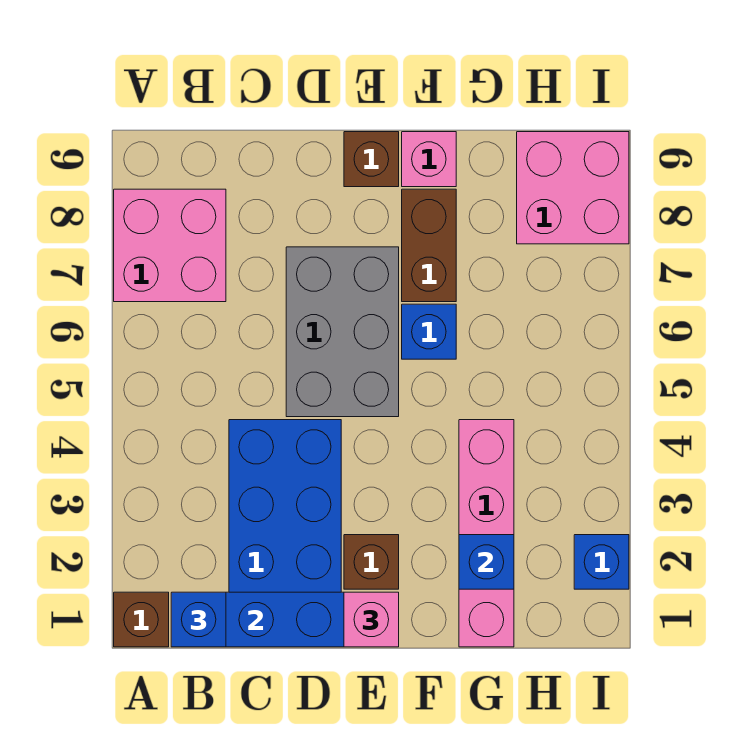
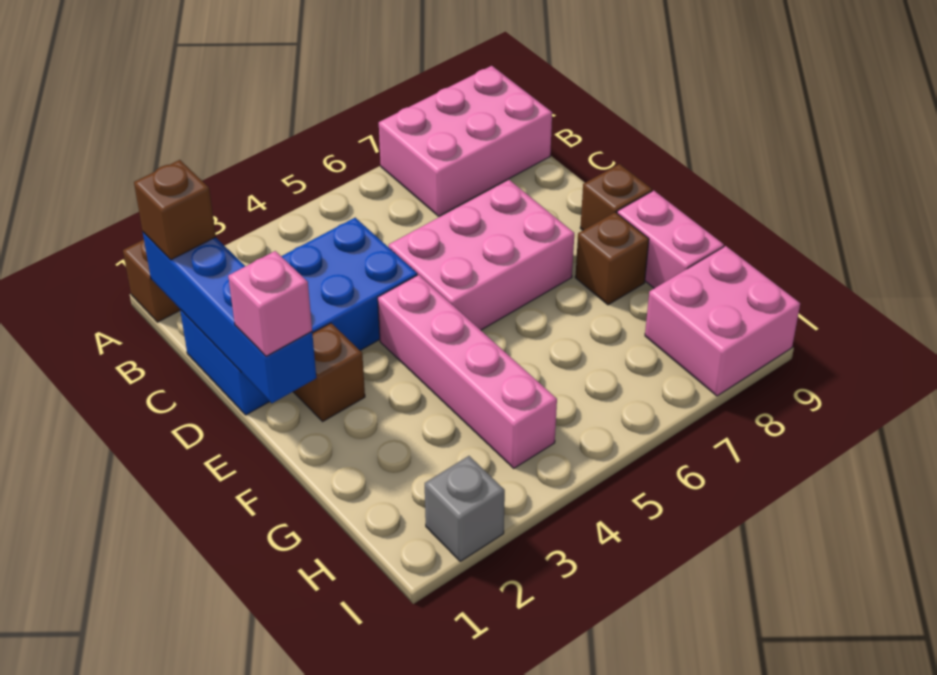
pink brick A7:B8 level 1 -> pink brick A7:B9 level 1
blue brick B1 level 3 -> brown brick B1 level 3
grey brick D5:E7 level 1 -> pink brick D5:E7 level 1
blue brick F6 level 1 -> none
brown brick F7:F8 level 1 -> brown brick F8 level 1
pink brick F9 level 1 -> pink brick F9:G9 level 1
pink brick G1:G4 level 1 -> pink brick E4:H4 level 1
blue brick G2 level 2 -> none
blue brick I2 level 1 -> grey brick I2 level 1

